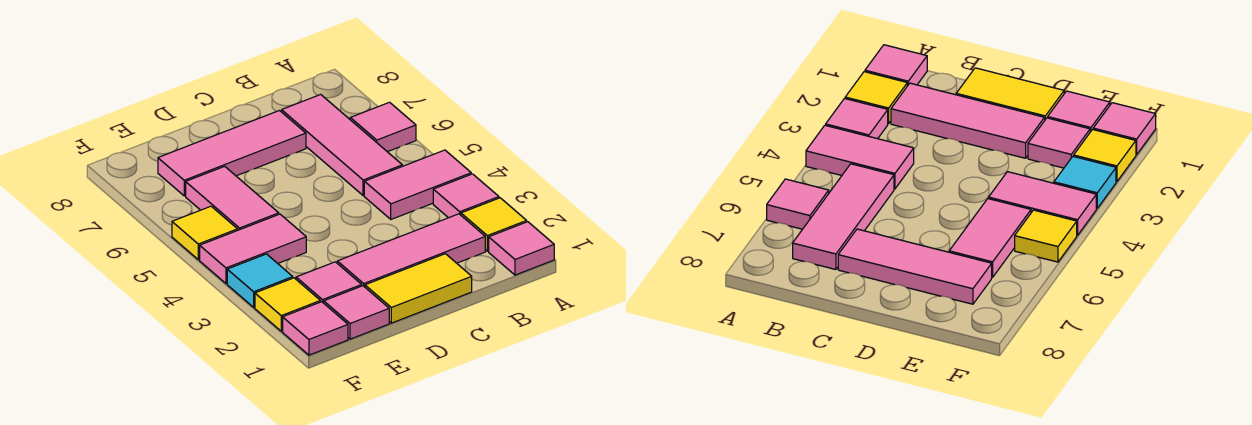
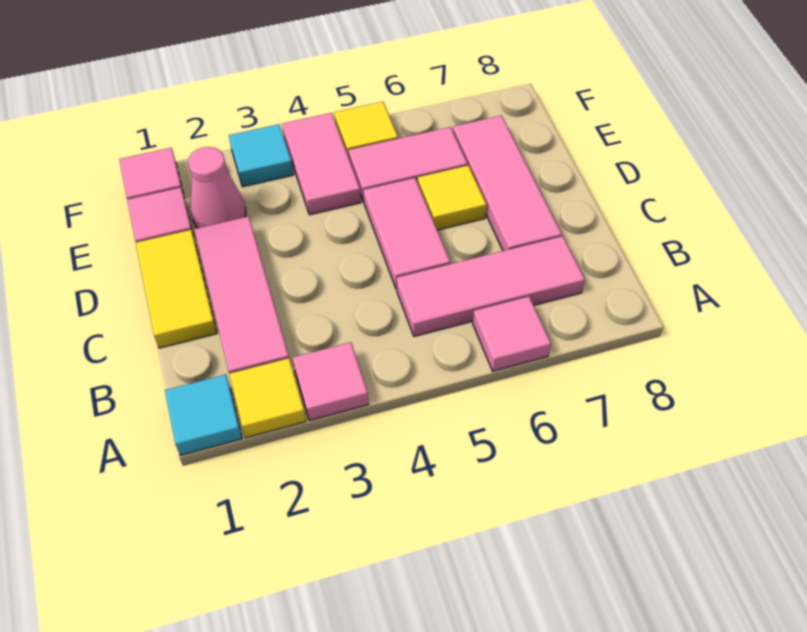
pink tile A1 level 1 -> cyan tile A1 level 1
pink tile A4:B4 level 1 -> pink tile C5:D5 level 1
pink tile E2 level 1 -> pink cone E2 level 1
yellow tile F2 level 1 -> yellow tile D6 level 1

